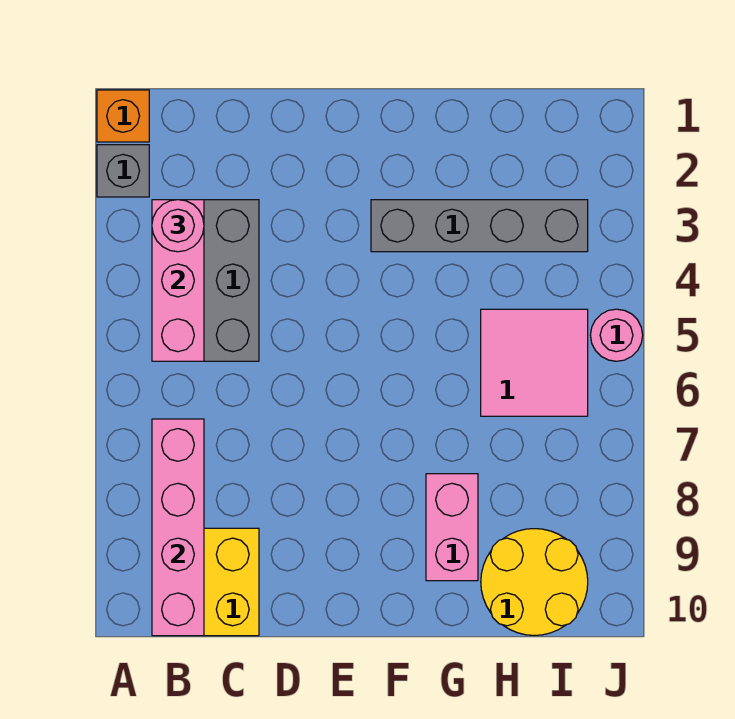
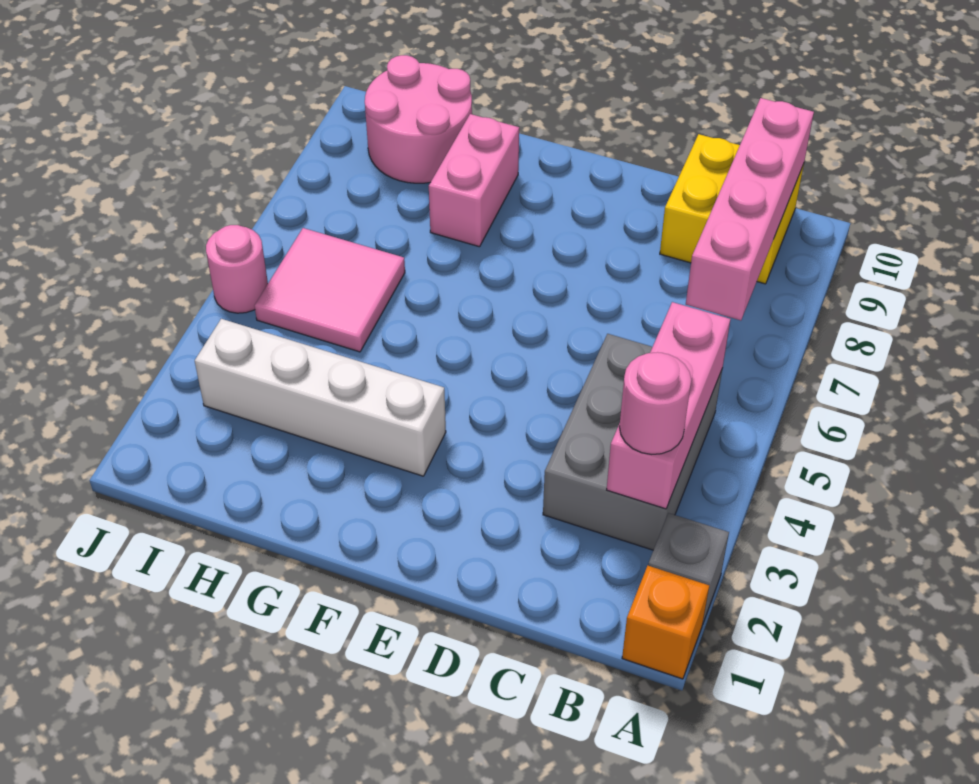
grey brick F3:I3 level 1 -> white brick F3:I3 level 1
yellow round brick H9:I10 level 1 -> pink round brick H9:I10 level 1

